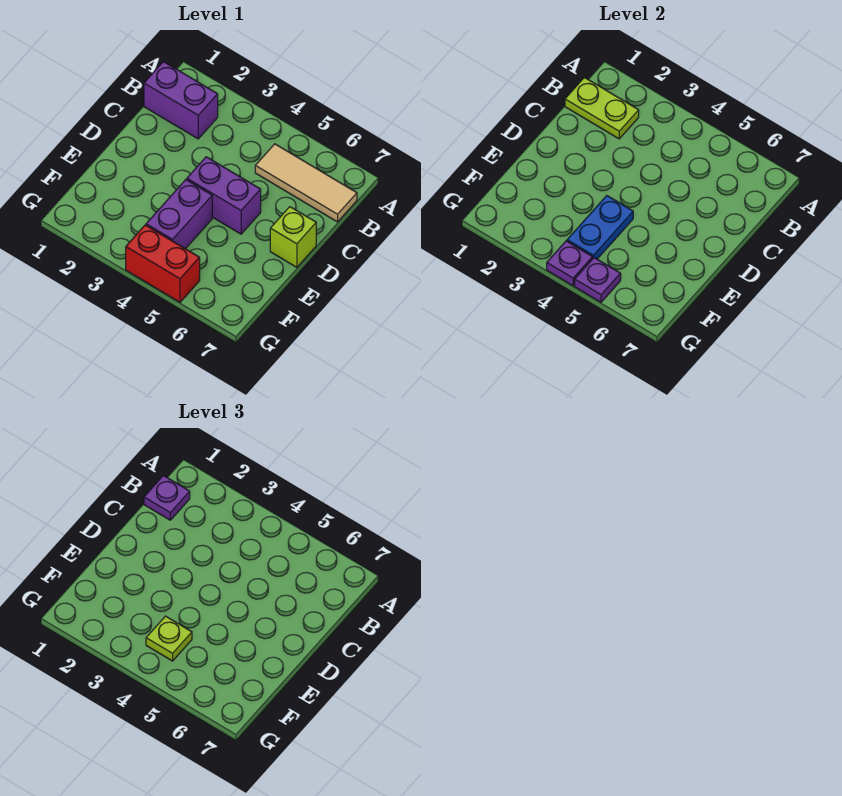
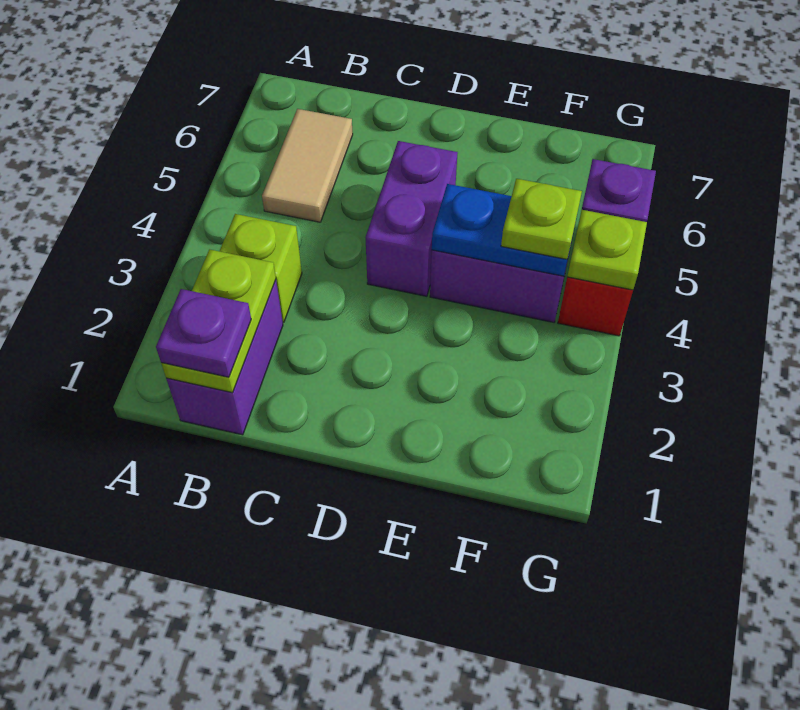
tan tile B5:B7 level 1 -> tan tile B5:B6 level 1
lime brick D7 level 1 -> lime brick B3 level 1
purple plate G4 level 2 -> lime plate G4 level 2

